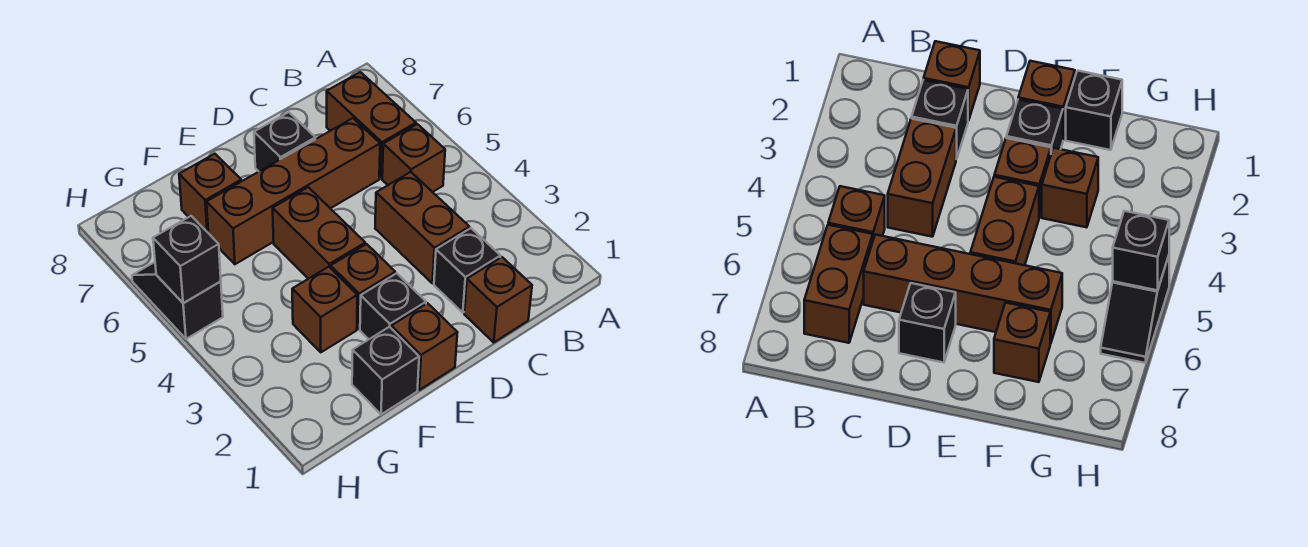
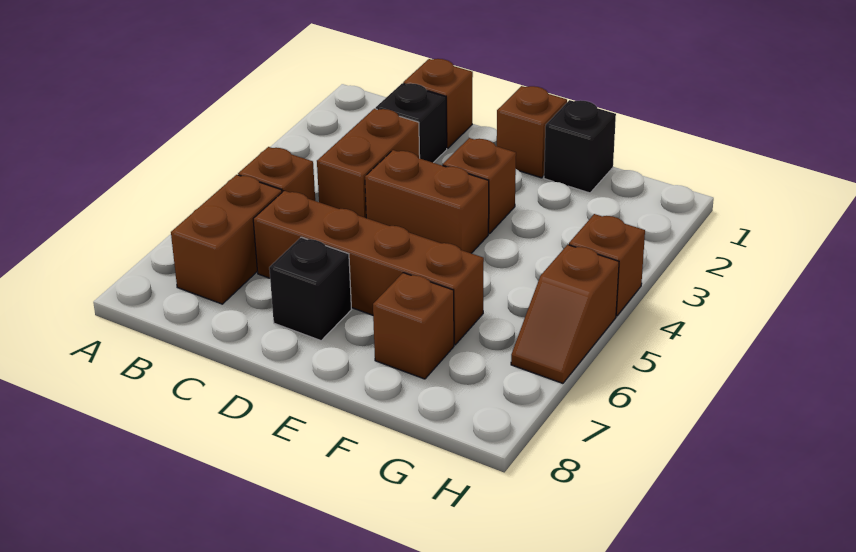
black brick E2 level 1 -> none
brown brick E4:E5 level 1 -> brown brick D4:E4 level 1
brown brick F3 level 1 -> brown brick H4 level 1
black slope H5:H6 level 1 top 5 -> brown slope H5:H6 level 1 top 5
black brick H5 level 2 -> none

